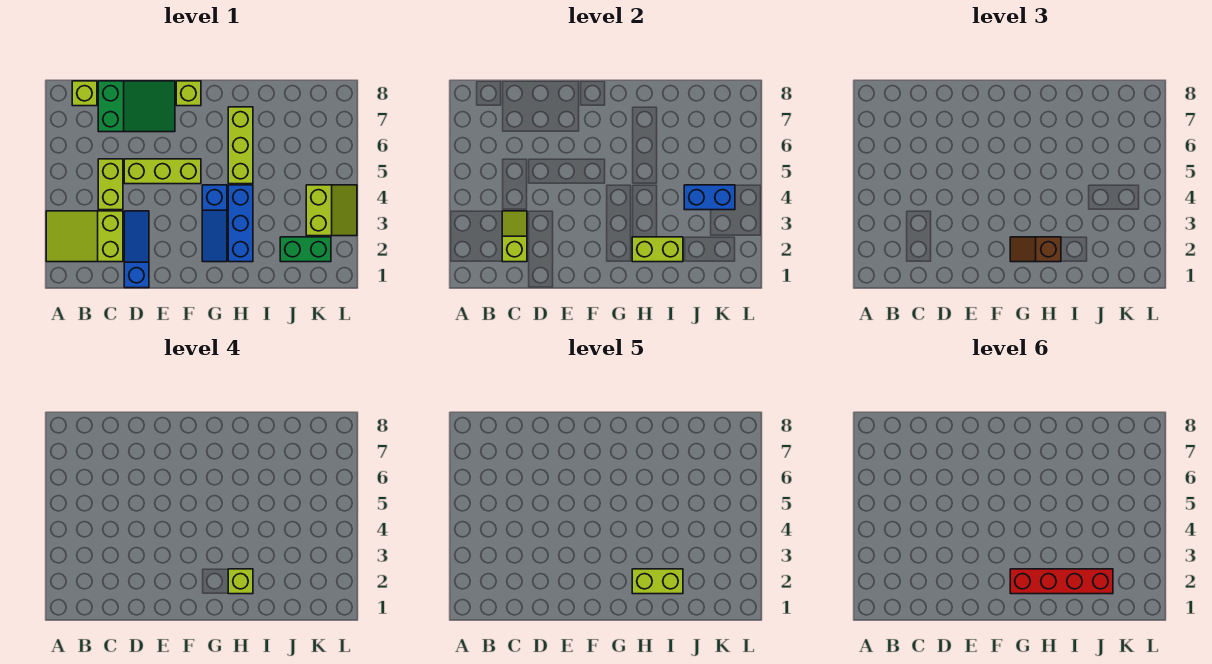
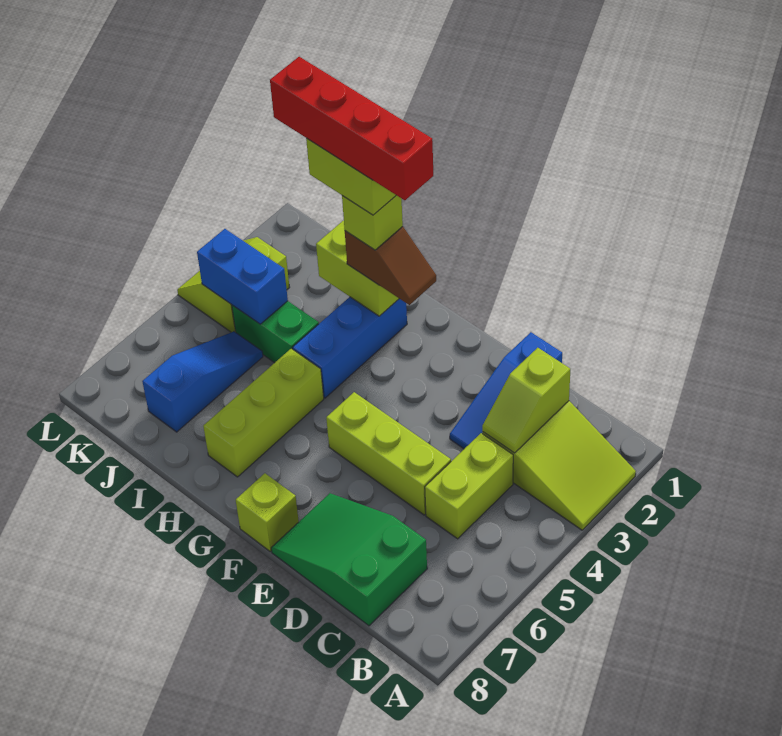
lime brick B8 level 1 -> none
blue slope G2:G4 level 1 top 4 -> blue slope J5:J7 level 1 top 7
green brick J2:K2 level 1 -> green brick I4:J4 level 1

